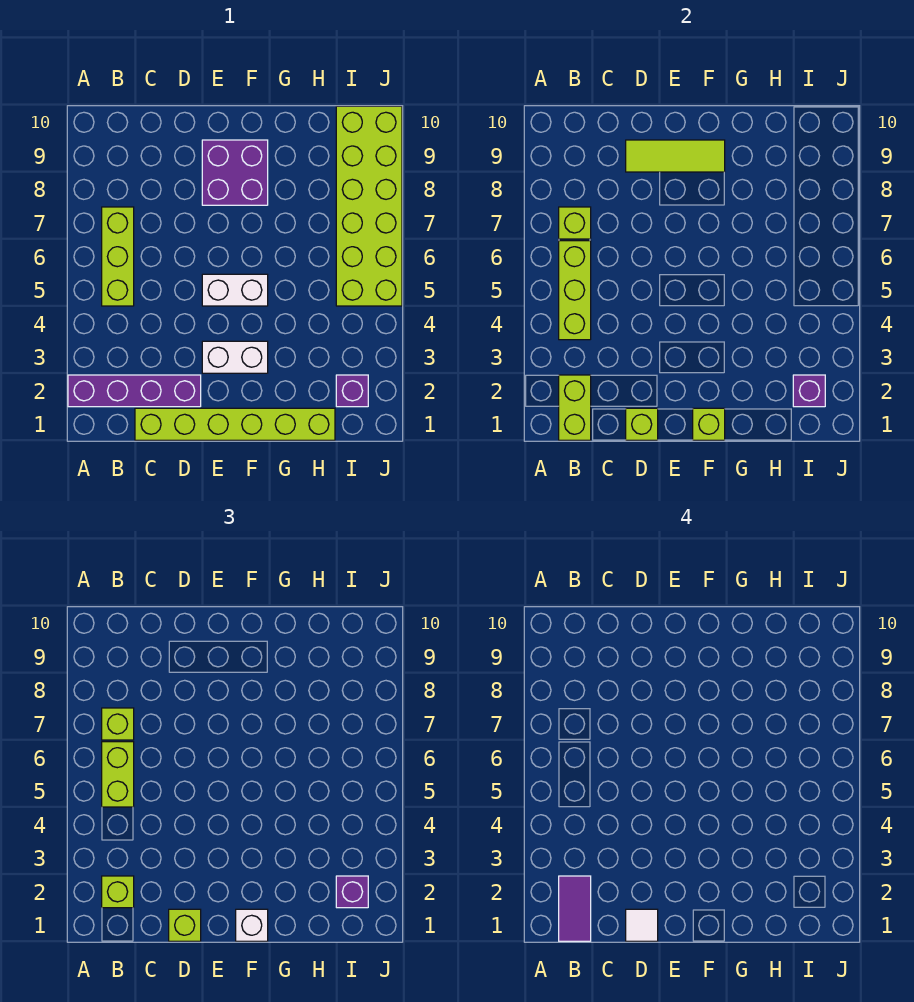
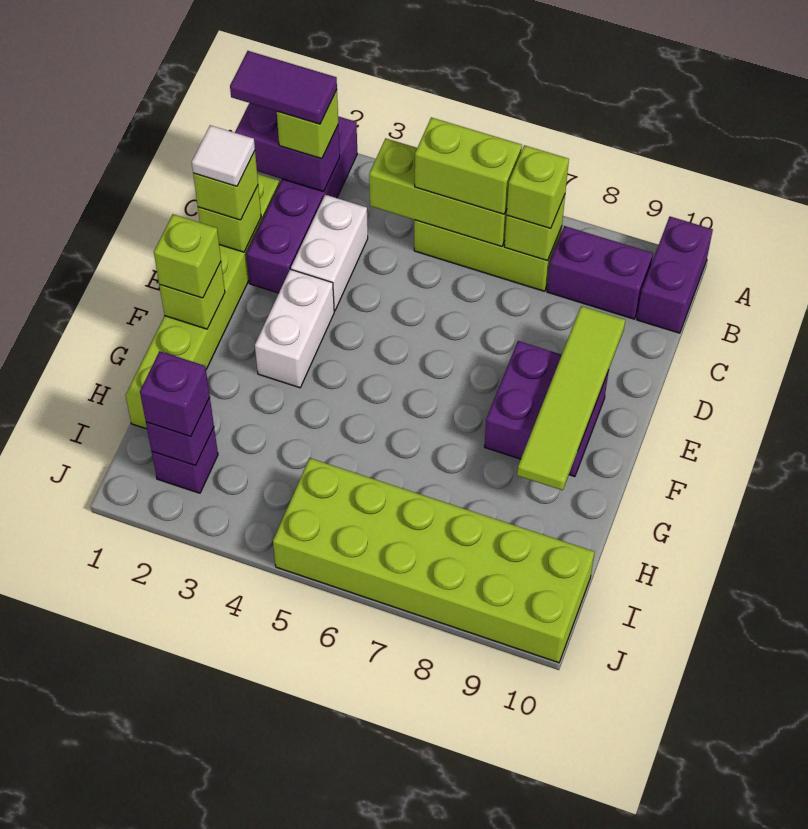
none -> purple brick A10:B10 level 1
lime brick B1:B2 level 2 -> purple brick B1:B2 level 2
none -> purple brick B8:B9 level 1
lime tile D9:F9 level 2 -> lime tile D9:G9 level 2
white brick E5:F5 level 1 -> white brick C3:D3 level 1
white brick F1 level 3 -> lime brick F1 level 3

